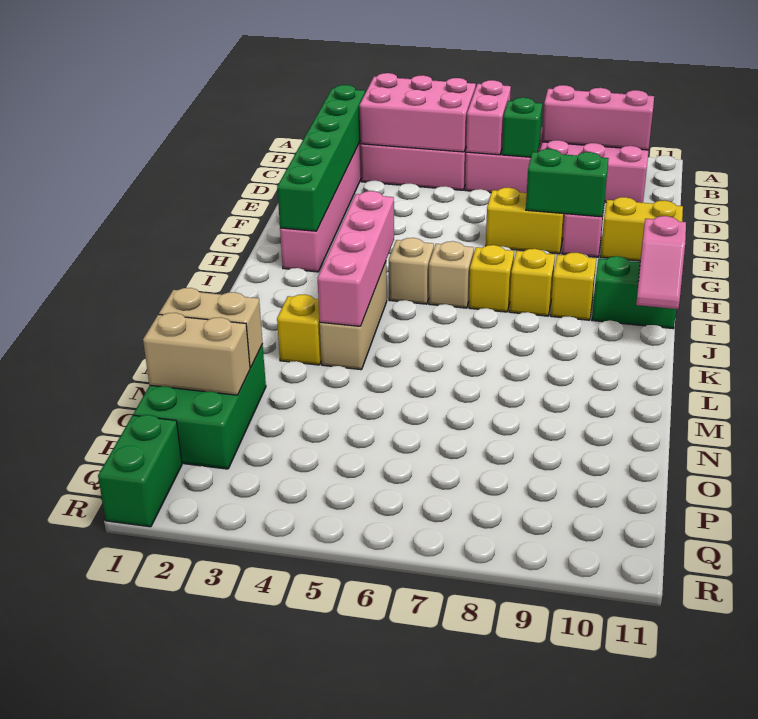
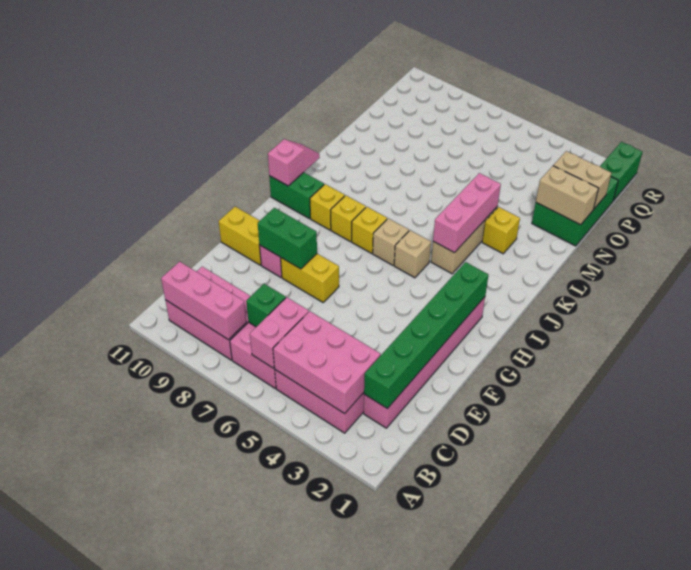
pink brick I4:L4 level 2 -> pink brick J4:L4 level 2

